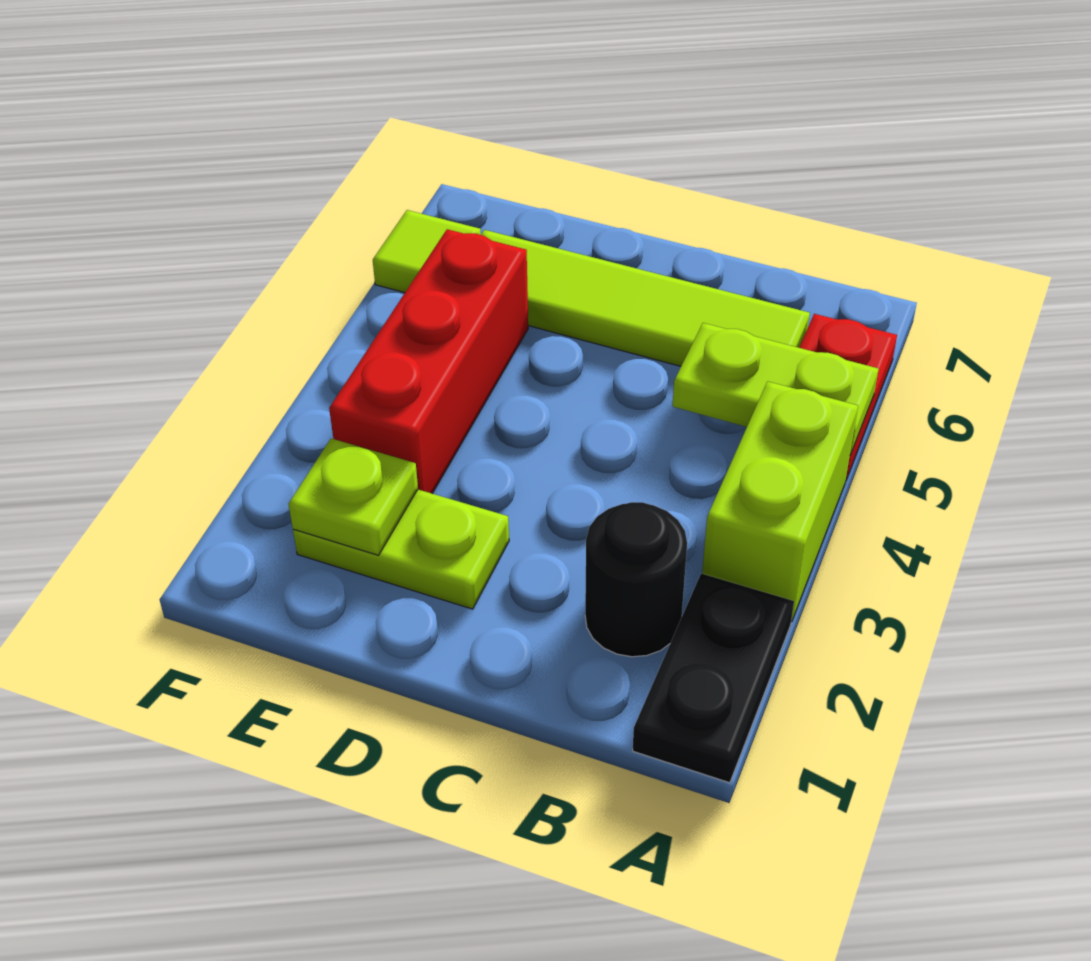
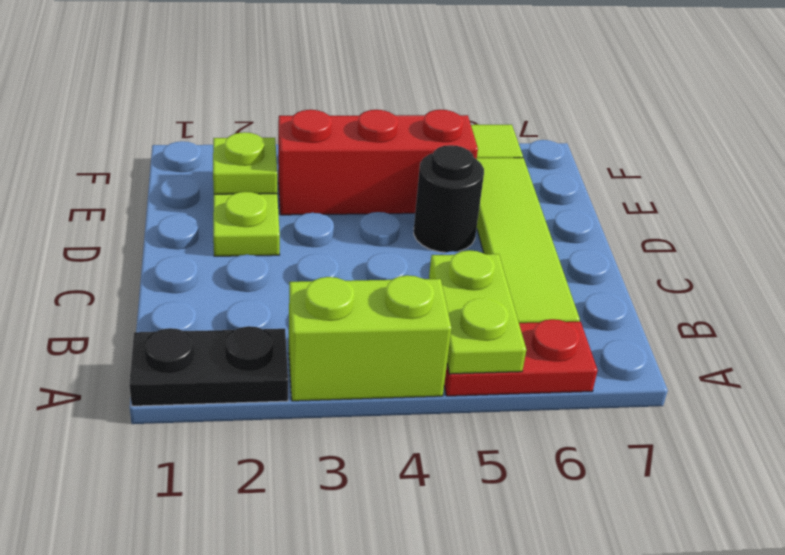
black round brick B2 level 1 -> black round brick D5 level 1

